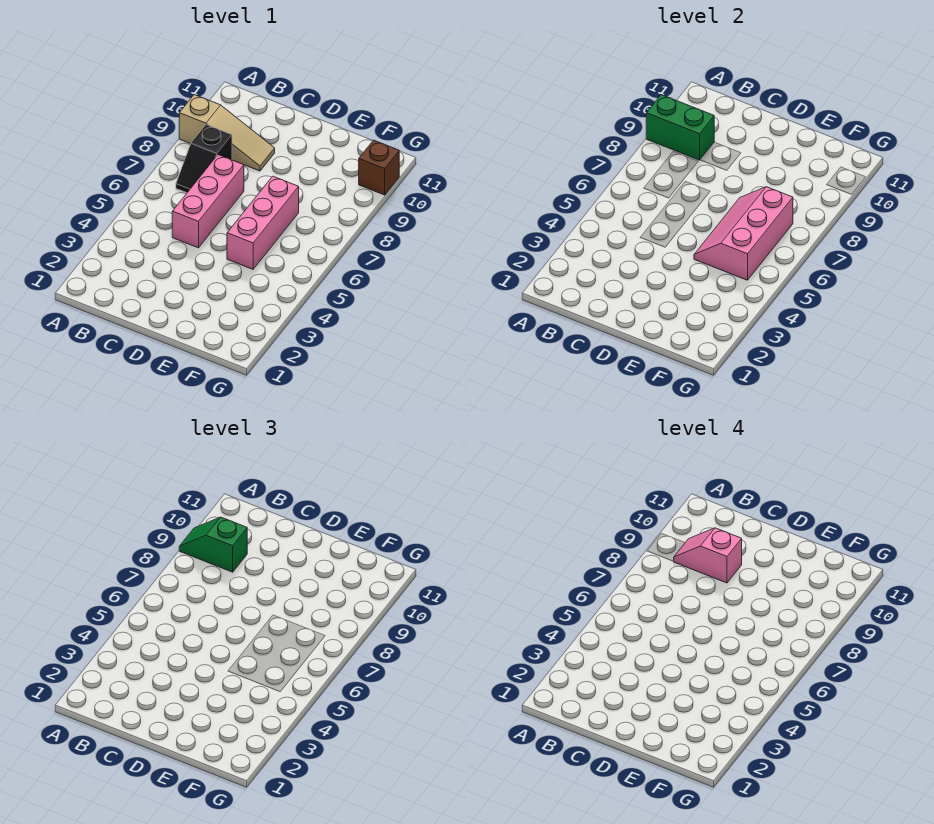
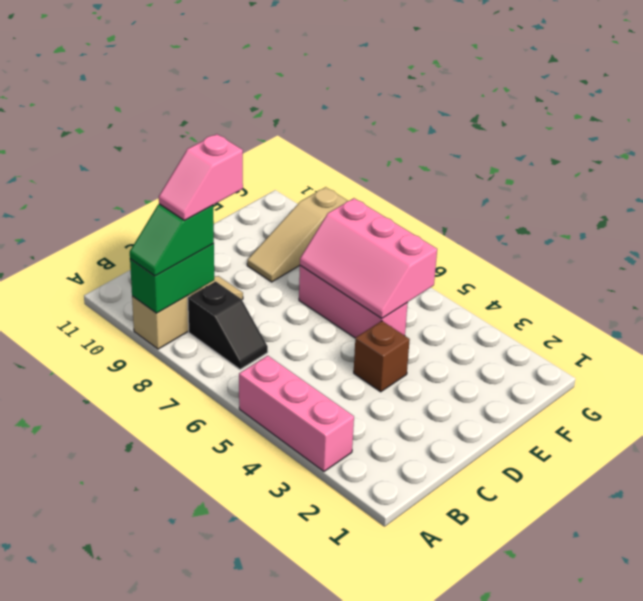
pink brick C5:C7 level 1 -> pink brick A3:A5 level 1
none -> tan slope E9:G9 level 1 top G
brown brick G10 level 1 -> brown brick D4 level 1

